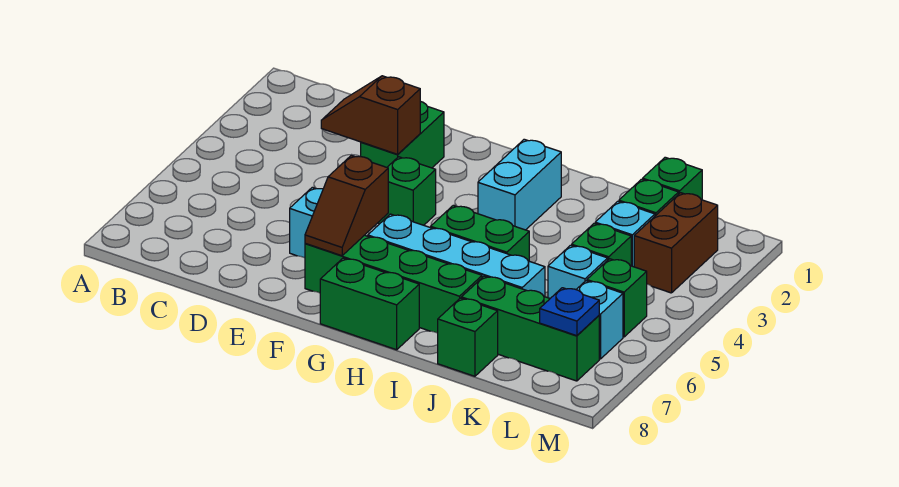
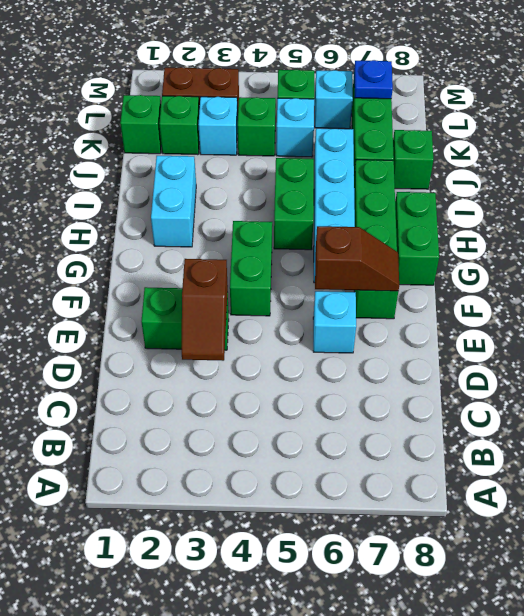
green brick F4 level 1 -> green brick F4:G4 level 1
cyan brick H2:H3 level 1 -> cyan brick H2:I2 level 1

